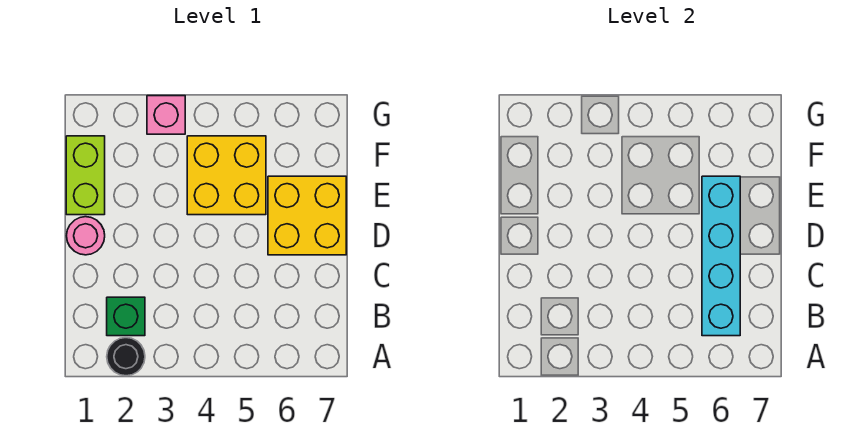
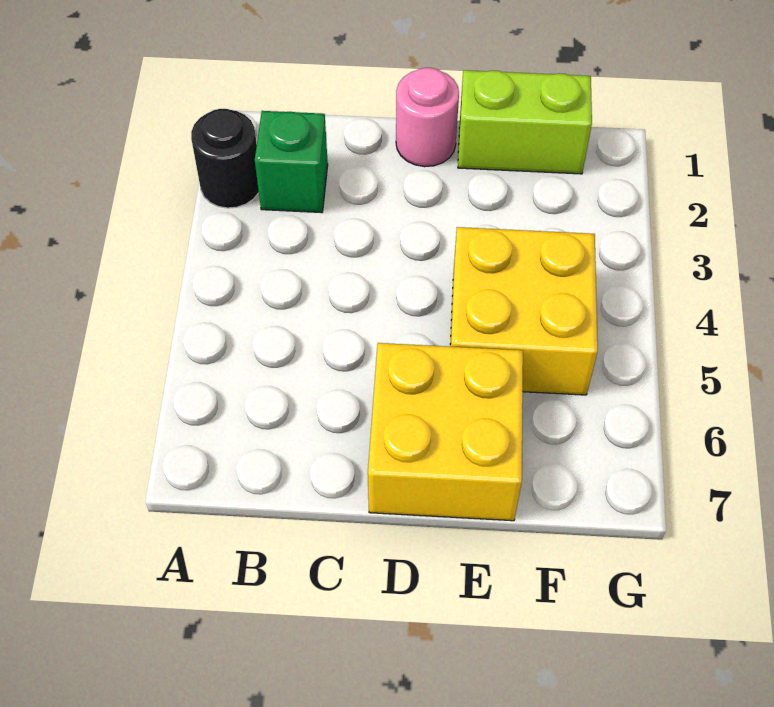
cyan brick B6:E6 level 2 -> none
pink brick G3 level 1 -> none

